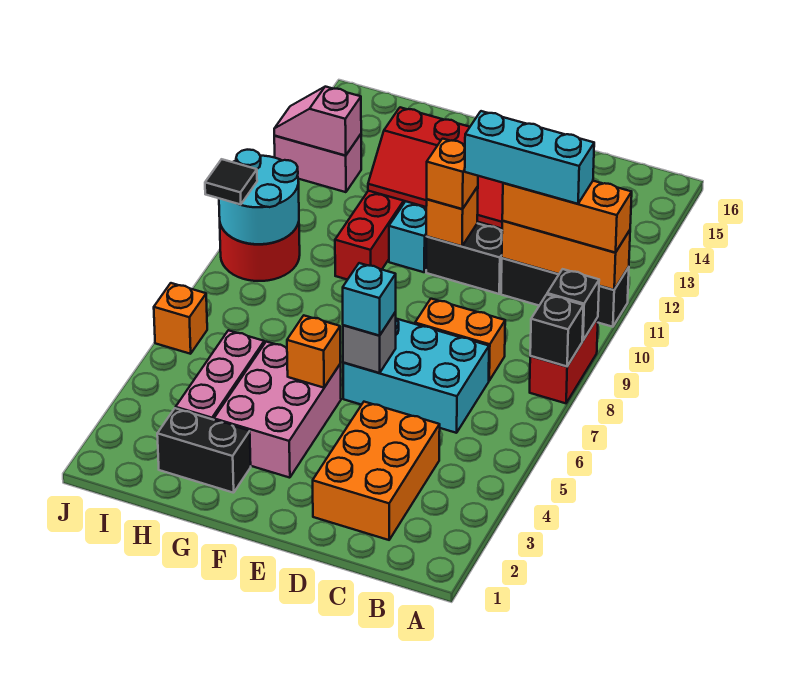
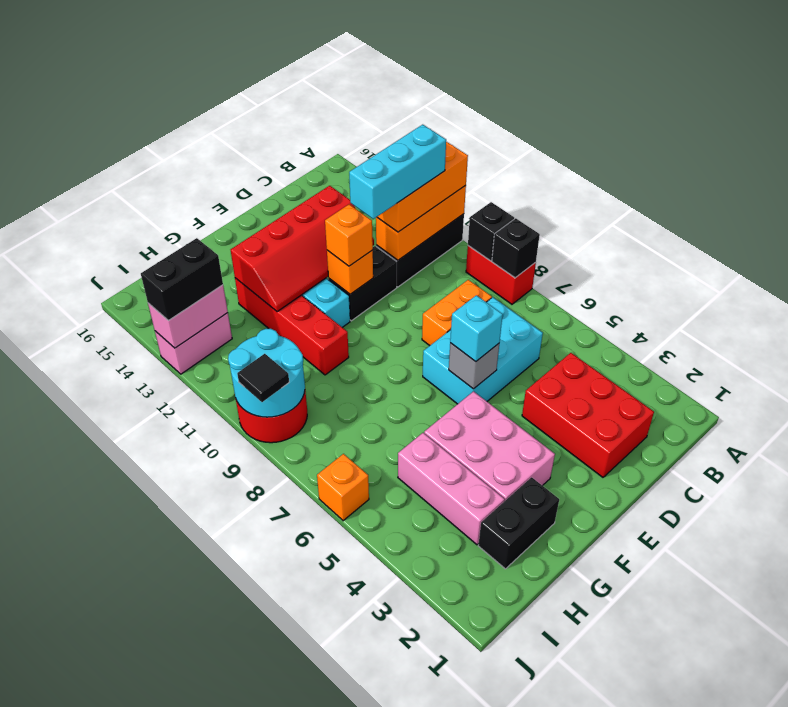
orange brick C2:D4 level 1 -> red brick C2:D4 level 1
orange brick F5 level 2 -> none
pink slope I13:J13 level 2 top I -> pink brick I13:J13 level 2
none -> black brick I13:J13 level 3

